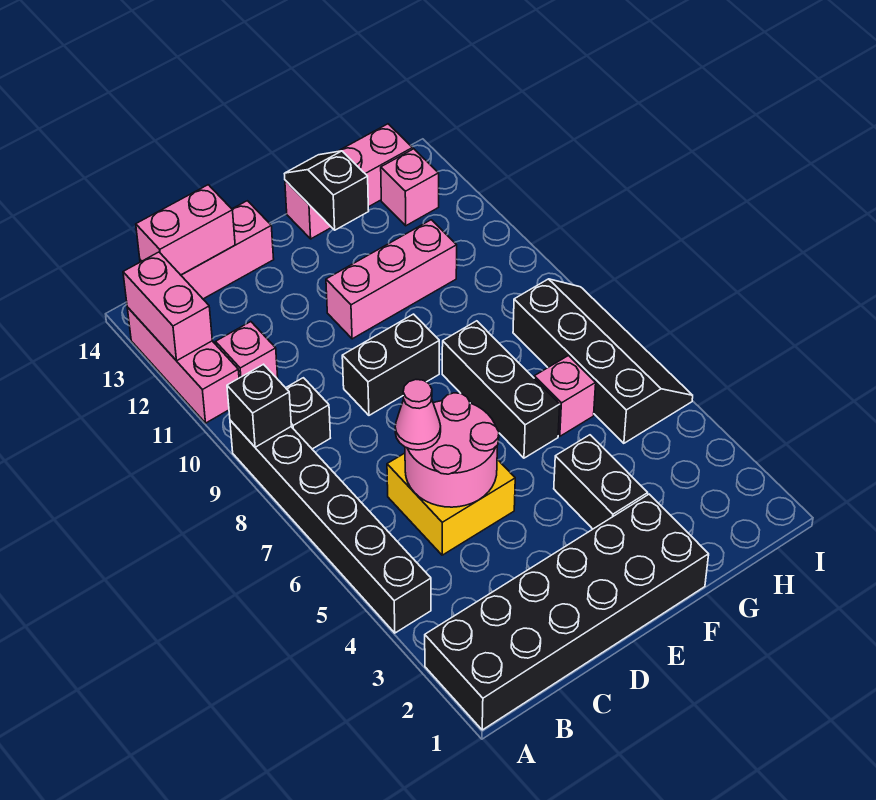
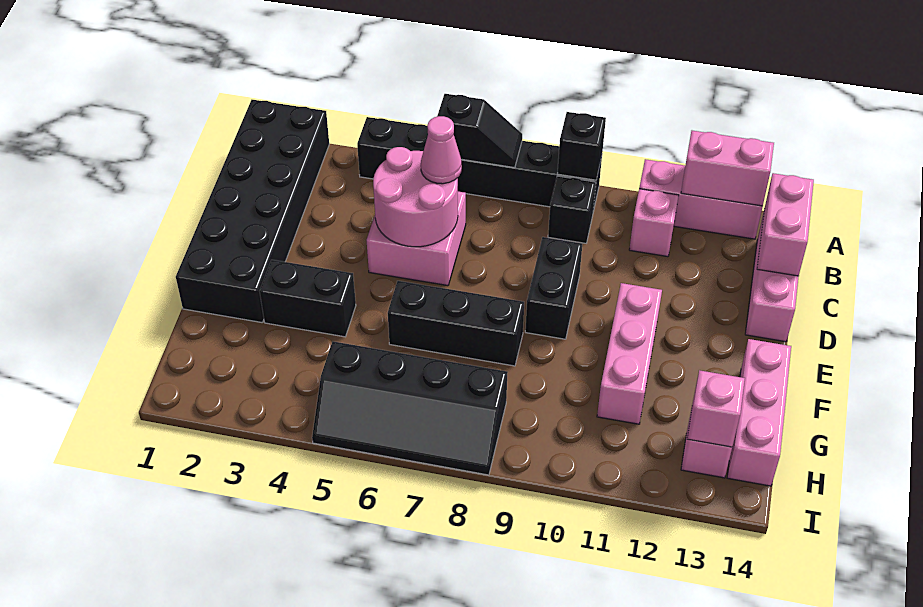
yellow brick C5:D6 level 1 -> pink brick C5:D6 level 1
black slope F13:F14 level 2 top 13 -> black slope A6:A7 level 2 top 6
pink brick G6 level 1 -> pink brick H13 level 2

